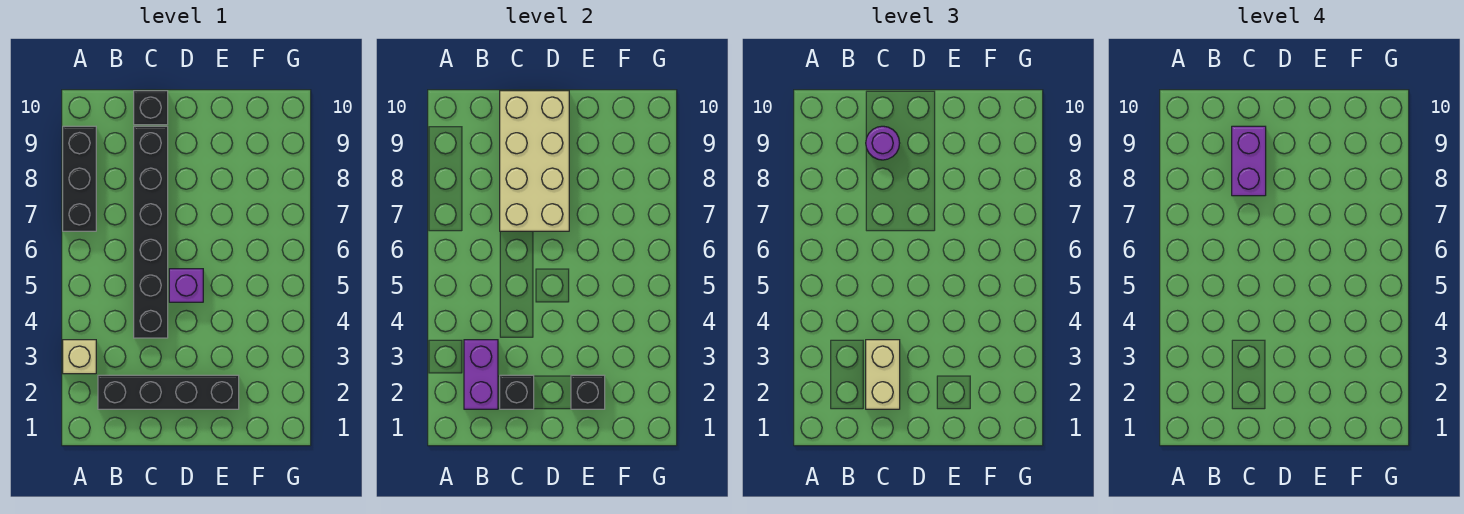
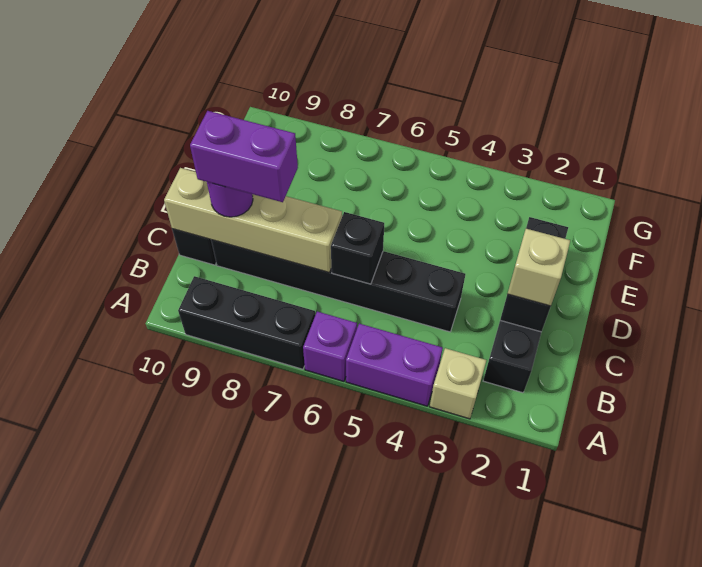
purple brick B2:B3 level 2 -> purple brick A4:A5 level 1
tan brick C2:C3 level 3 -> tan brick C2 level 3
tan brick C7:D10 level 2 -> tan brick C7:C10 level 2
purple brick D5 level 1 -> purple brick A6 level 1
black brick E2 level 2 -> black brick C6 level 2

